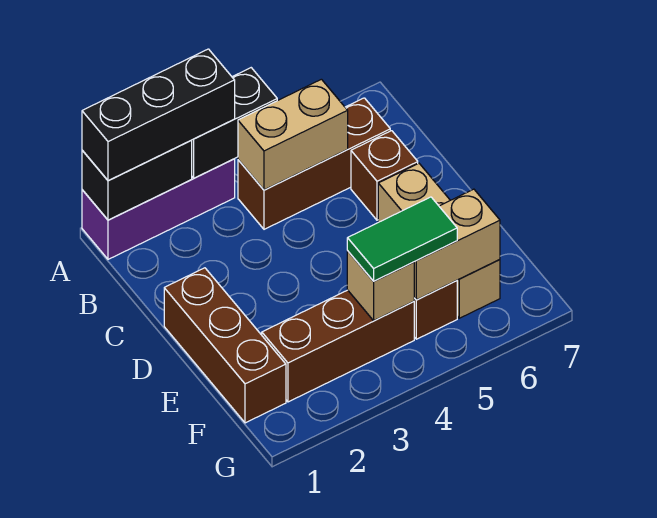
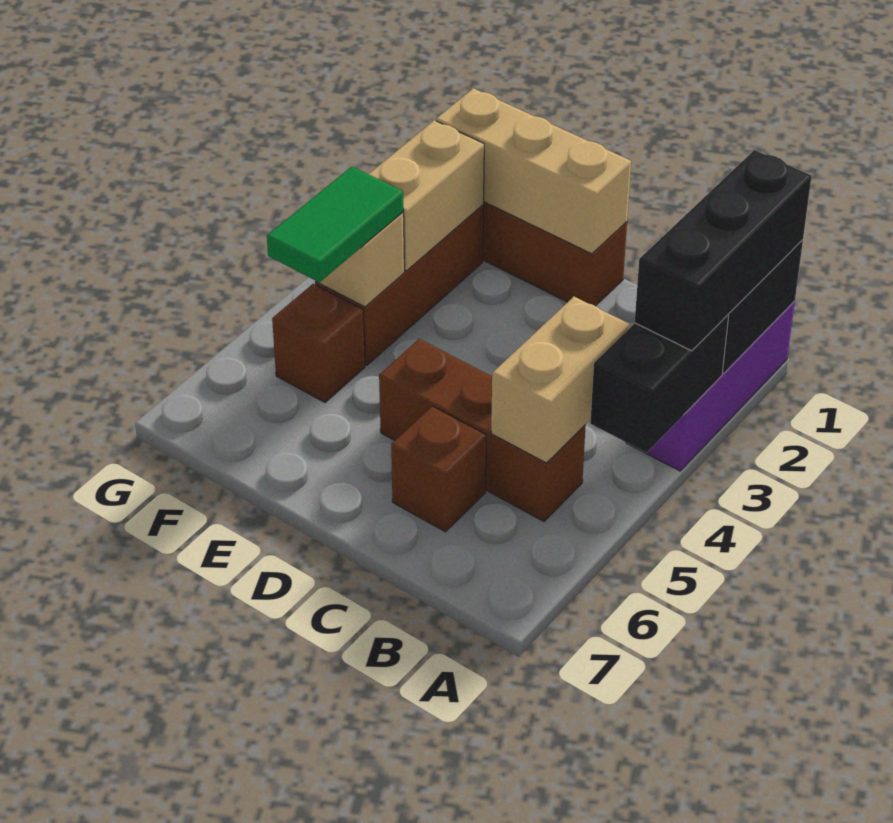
brown brick B4:B6 level 1 -> brown brick B5:D5 level 1
tan brick D6:F6 level 1 -> tan brick D1:F1 level 2
tan brick F5:F6 level 2 -> tan brick F2:F3 level 2

